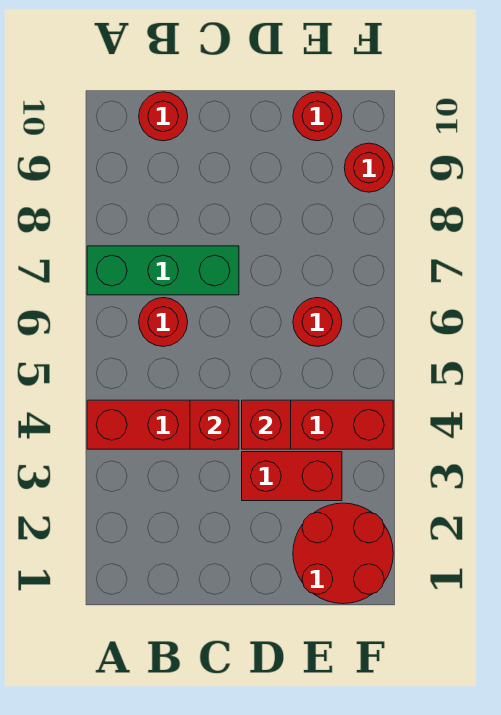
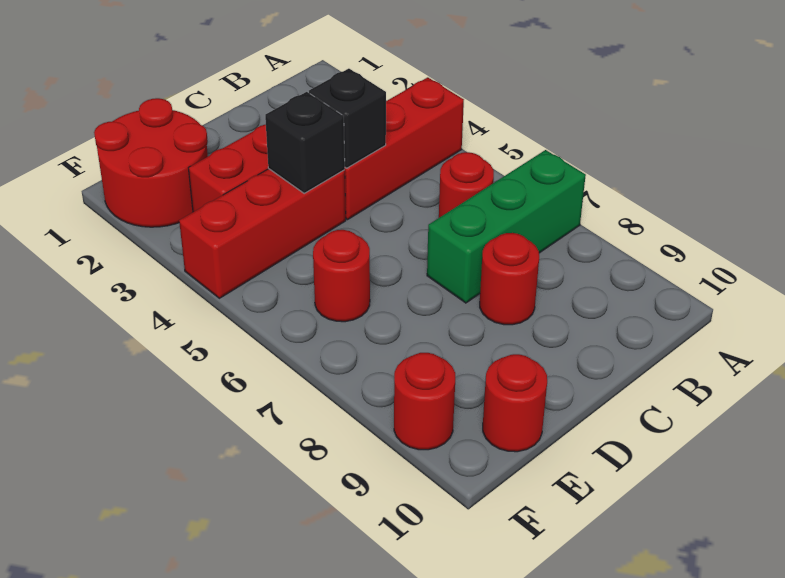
red round brick B10 level 1 -> red round brick C8 level 1
red brick C4 level 2 -> black brick C4 level 2
red brick D4 level 2 -> black brick D4 level 2

